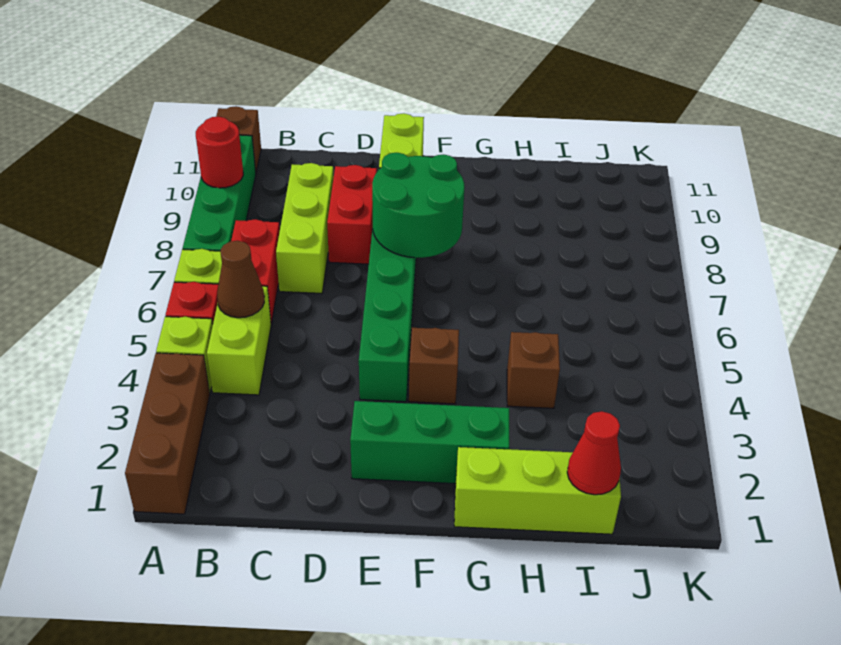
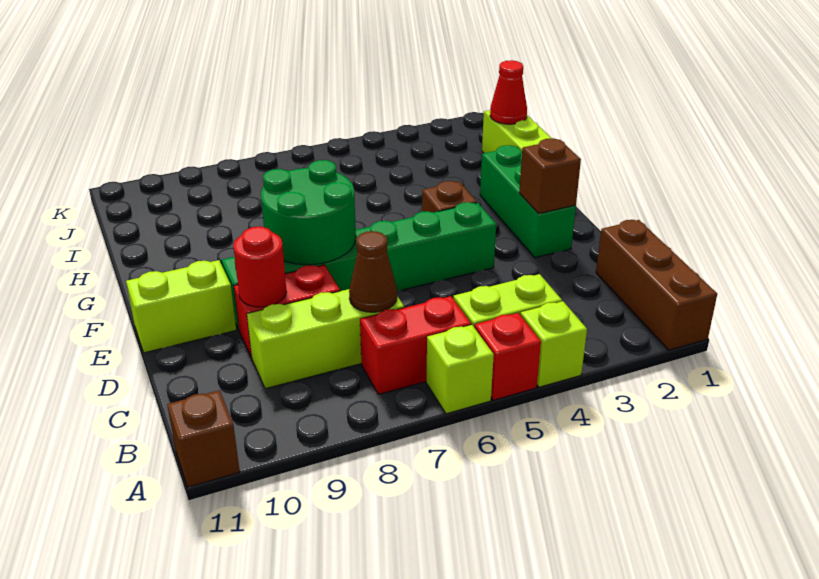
brown brick A1:A3 level 1 -> brown brick A1:C1 level 1
green brick A7:A10 level 1 -> none
red round brick A9 level 2 -> red round brick D9 level 2
brown cone B5 level 2 -> brown cone C7 level 2
brown brick H4 level 1 -> brown brick E2 level 2

